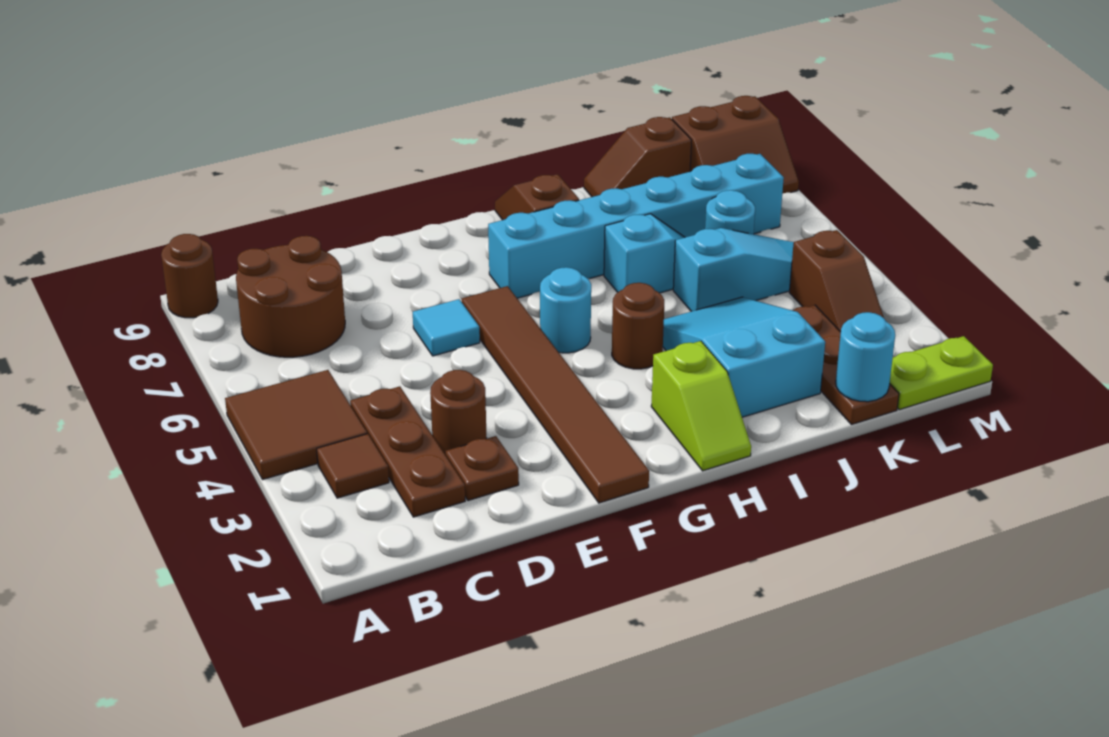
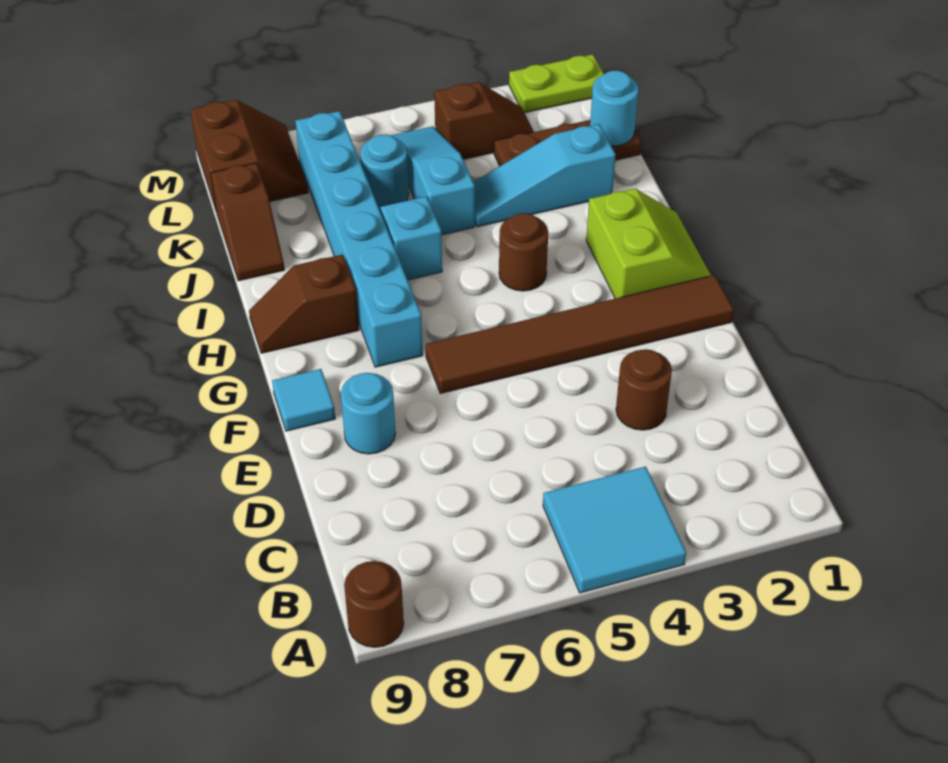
brown tile A4:B5 level 1 -> cyan tile A4:B5 level 1
brown tile B3 level 1 -> none
brown round brick B7:C8 level 1 -> none
brown plate C2:C4 level 1 -> none
brown plate D2 level 1 -> none
cyan tile E6 level 1 -> cyan tile F9 level 1
cyan round brick G5 level 1 -> cyan round brick E8 level 1
lime slope H1:H2 level 1 top 2 -> lime slope G1:H2 level 1 top 2
cyan slope I2:J4 level 1 top 2 -> cyan slope J2:J4 level 1 top 2
lime plate L1:M1 level 1 -> lime plate M1:M2 level 1

